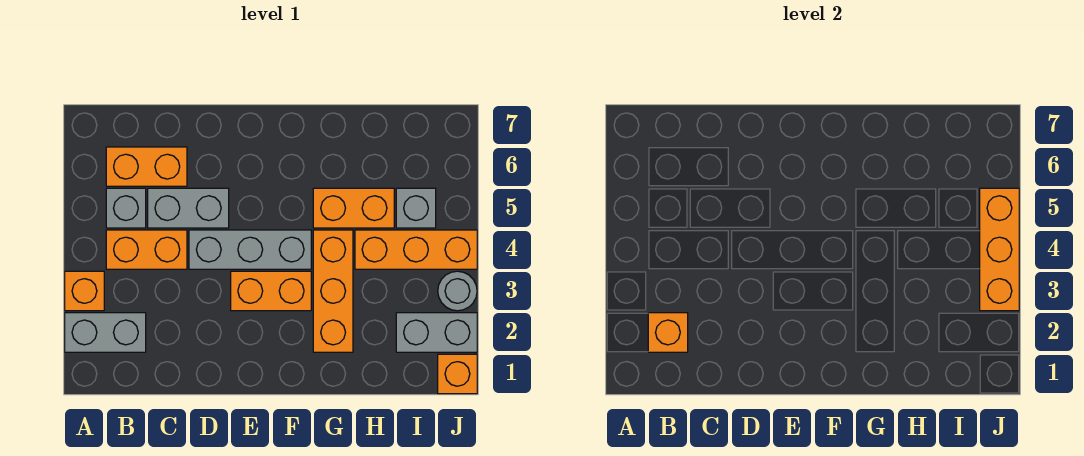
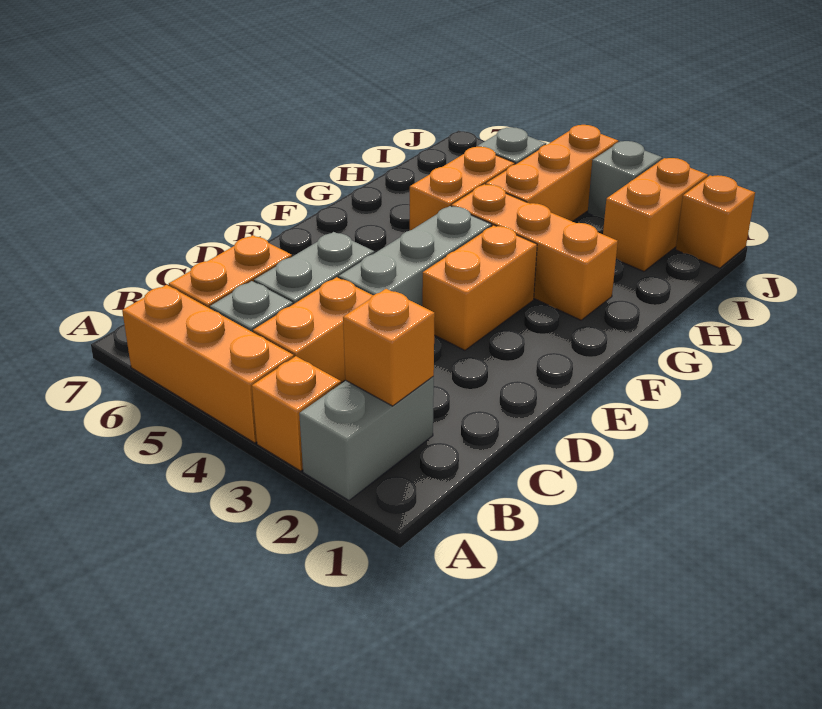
grey brick I2:J2 level 1 -> orange brick I2:J2 level 1
grey round brick J3 level 1 -> grey brick J3 level 1
orange brick J3:J5 level 2 -> orange brick A4:A6 level 1

